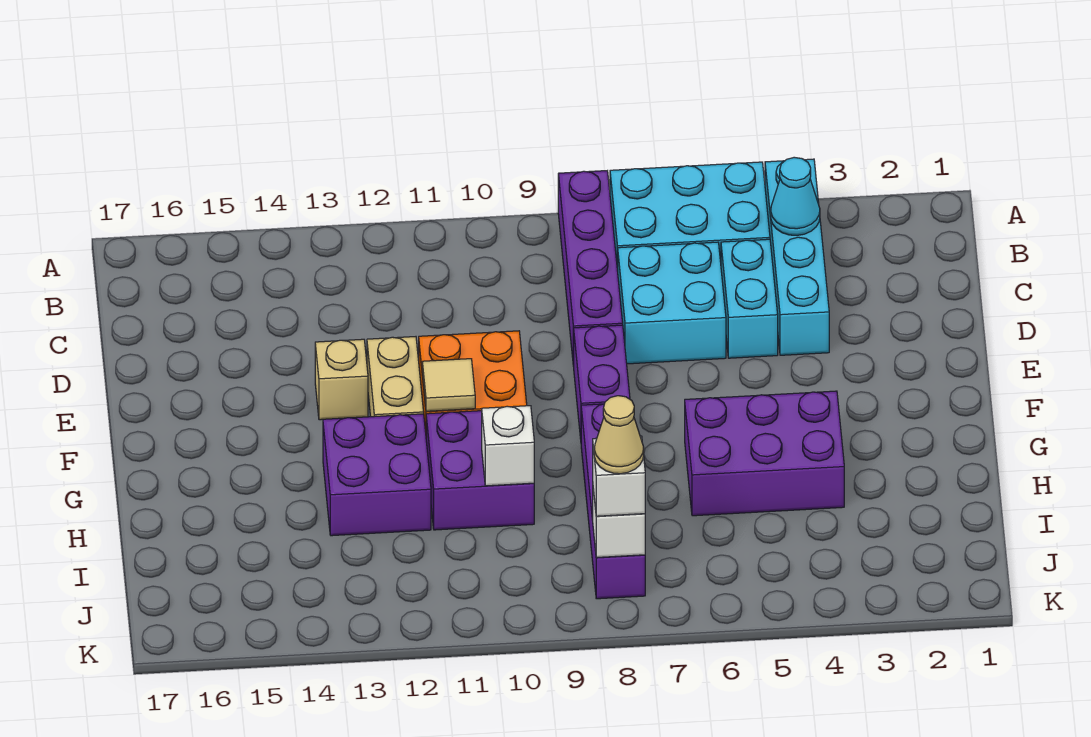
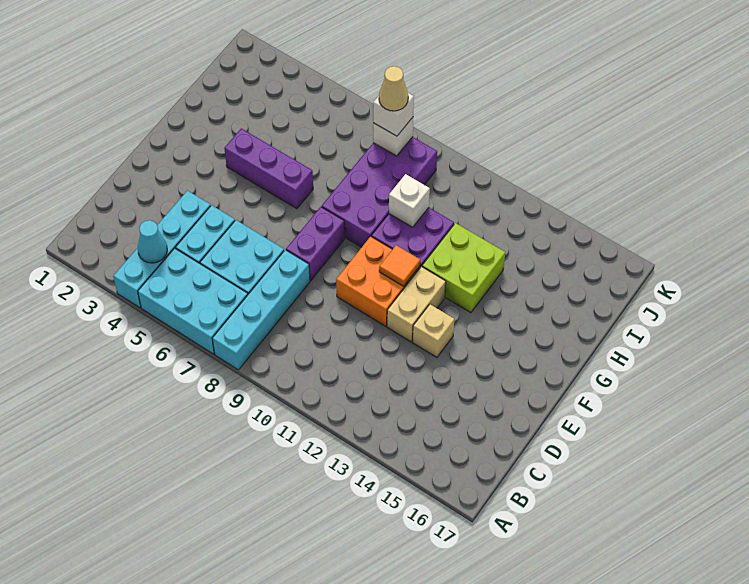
purple brick A8:D8 level 1 -> cyan brick A8:D8 level 1
tan tile F11 level 2 -> orange tile F11 level 2
purple brick G4:H6 level 1 -> purple brick G4:G6 level 1
purple brick G8:J8 level 1 -> purple brick G8:J9 level 1
purple brick G12:H13 level 1 -> lime brick G12:H13 level 1

